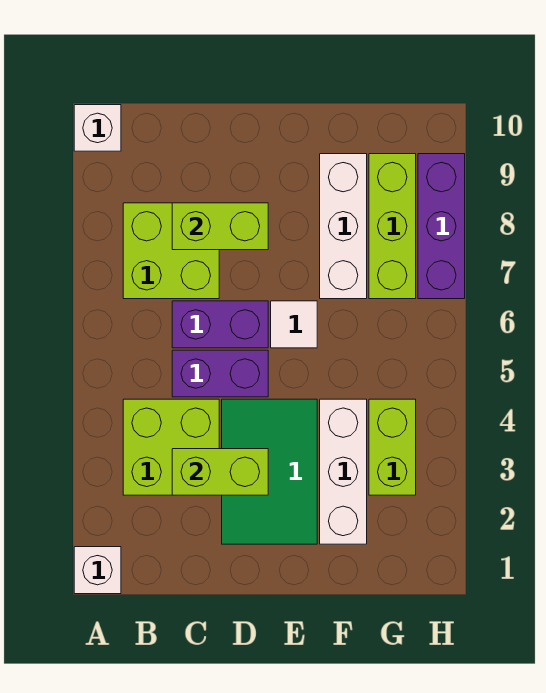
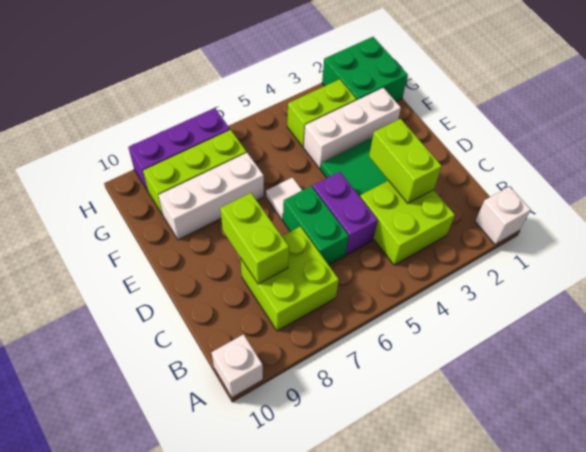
purple brick C6:D6 level 1 -> green brick C6:D6 level 1
none -> green brick G1:H2 level 1

